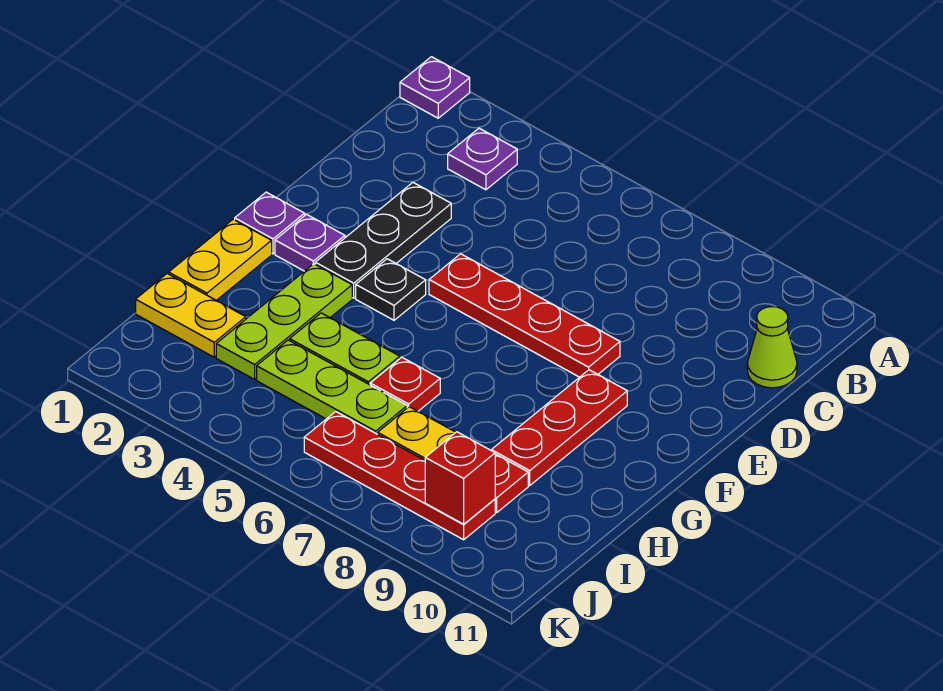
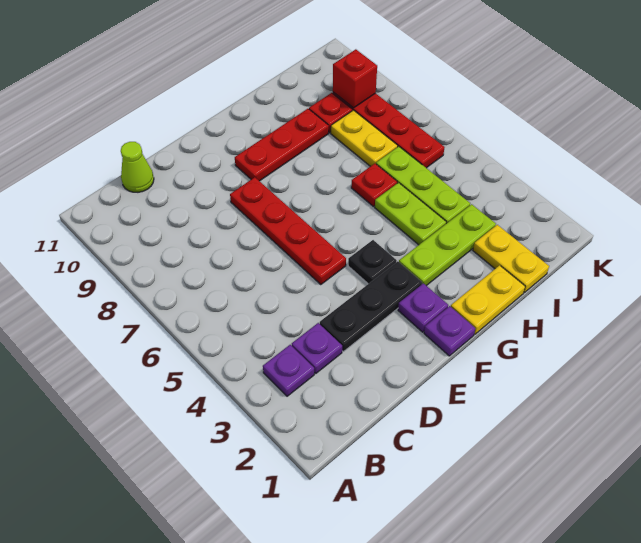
purple plate A1 level 1 -> purple plate C3 level 1

